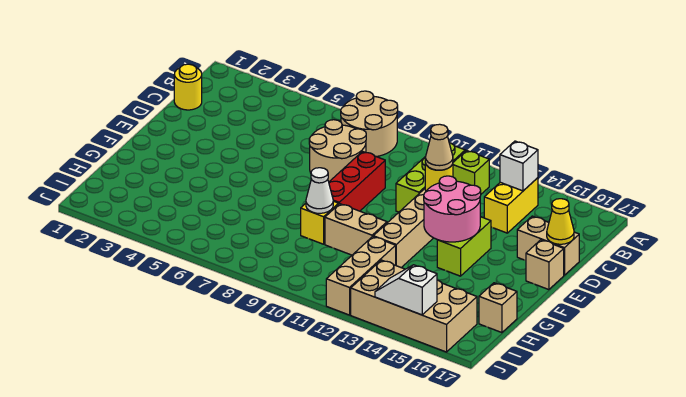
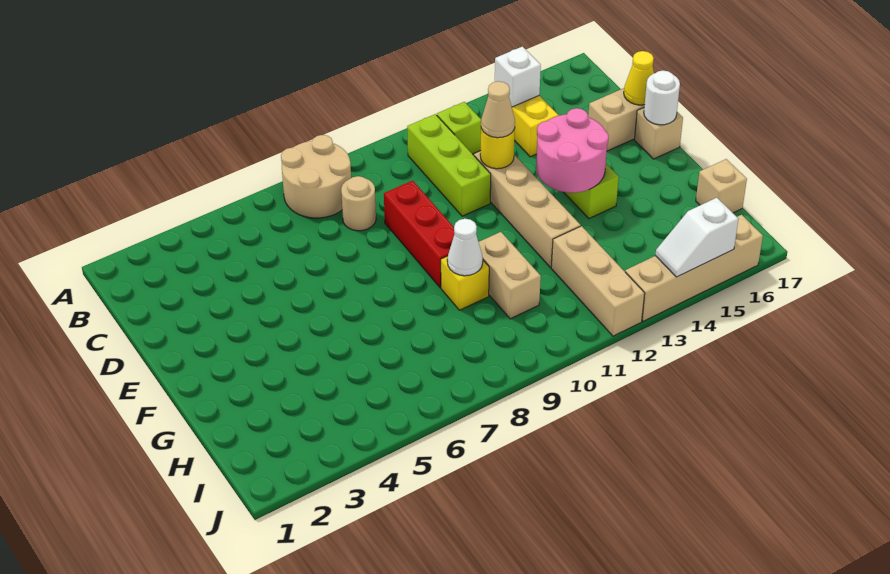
yellow round brick C1 level 1 -> none
tan round brick C7:D8 level 1 -> tan round brick C8 level 1
none -> white round brick E17 level 2
tan brick G10:G11 level 1 -> tan brick G10:H10 level 1
tan brick I13:J16 level 1 -> tan brick J13:J16 level 1

